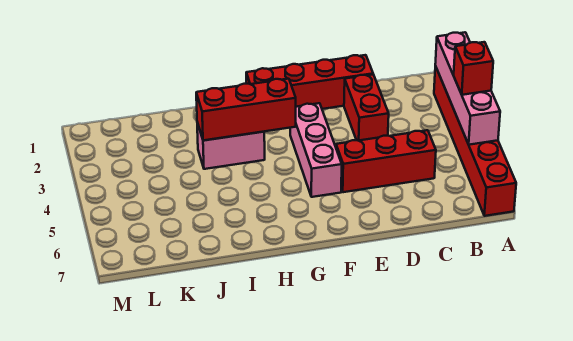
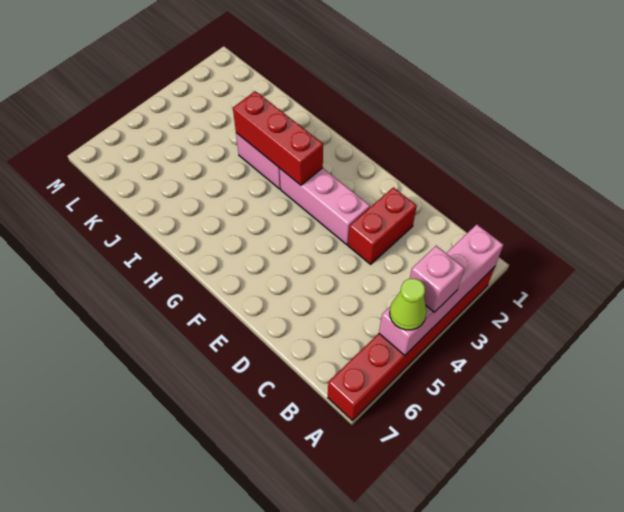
red brick A4 level 3 -> pink brick A4 level 3
none -> lime cone A5 level 3
red brick C5:E5 level 1 -> none
red brick D1:G1 level 1 -> none
pink brick F3:F5 level 1 -> pink brick E3:G3 level 1

